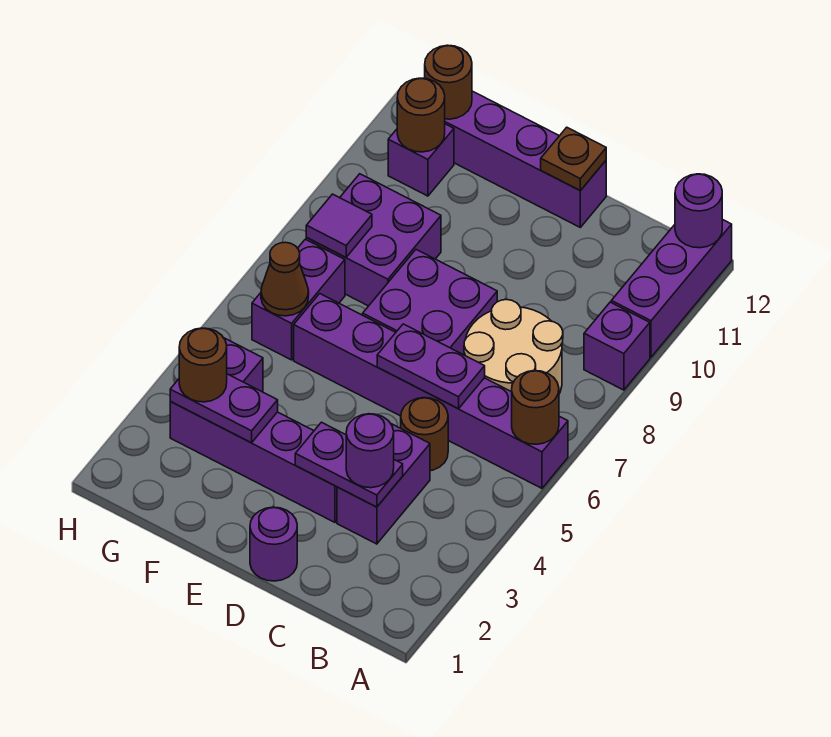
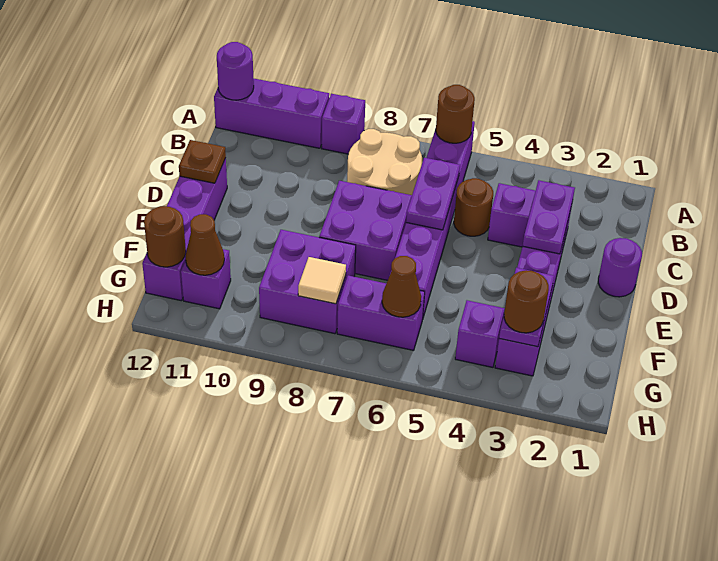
purple round brick C3 level 3 -> none
purple tile G8 level 2 -> tan tile G8 level 2
brown round brick G11 level 2 -> brown cone G11 level 2

